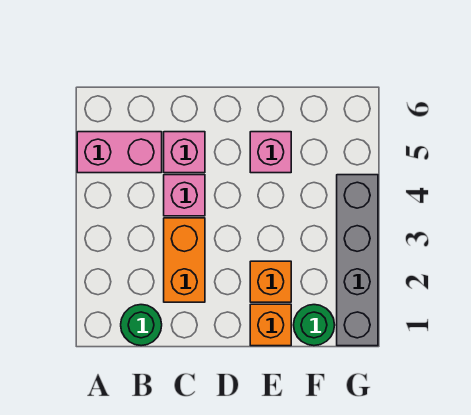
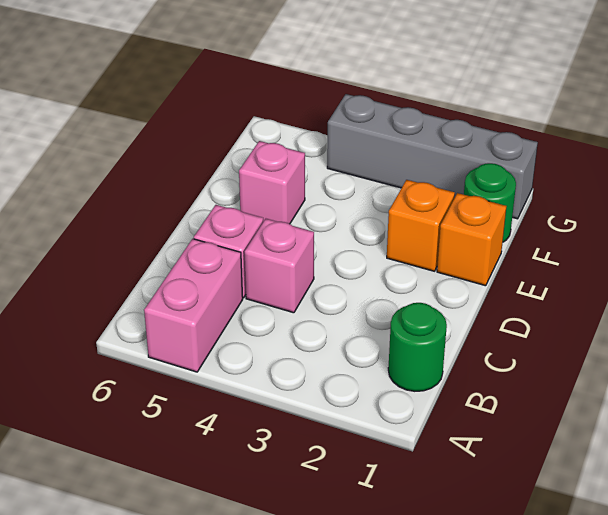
orange brick C2:C3 level 1 -> none

